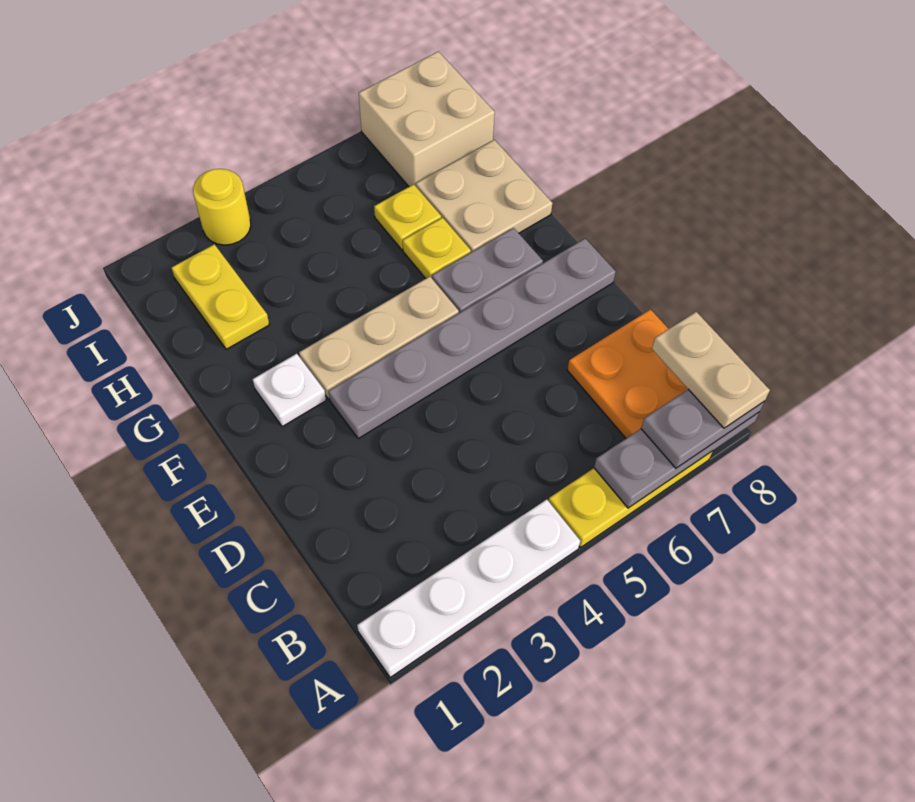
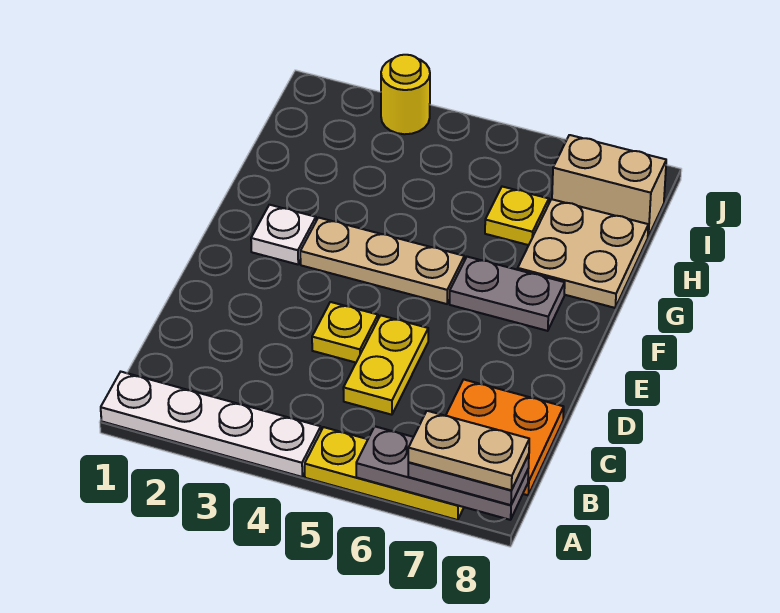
tan plate A8:B8 level 4 -> tan plate A7:A8 level 4
grey plate E3:E8 level 1 -> none
yellow plate G6 level 1 -> yellow plate D4 level 1
yellow plate H2:I2 level 1 -> yellow plate C5:D5 level 1
tan brick I7:J8 level 1 -> tan brick I7:I8 level 1

